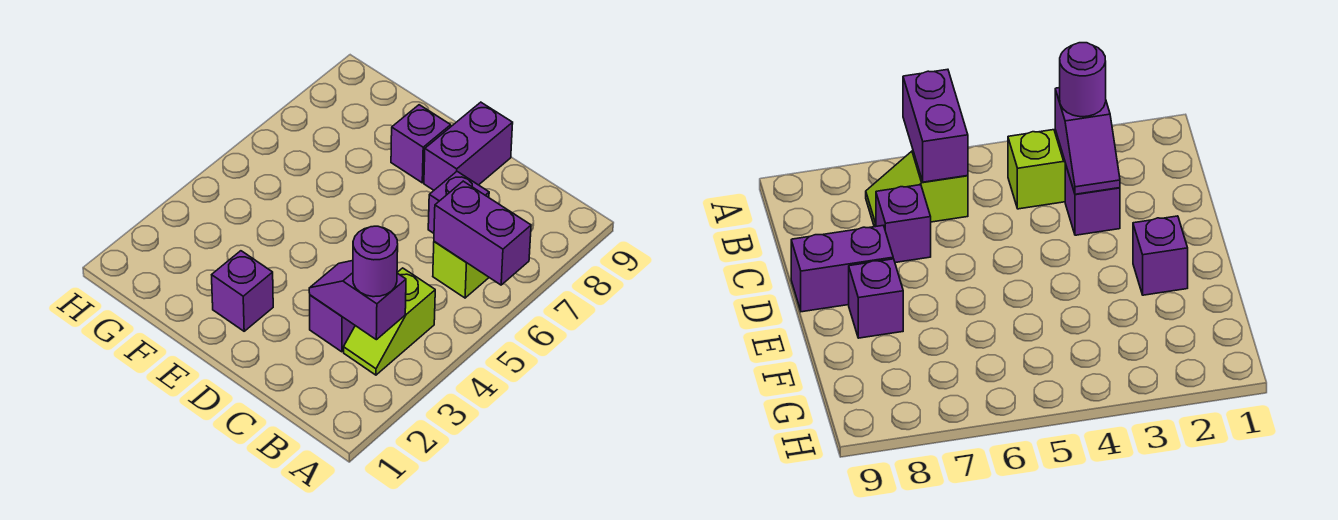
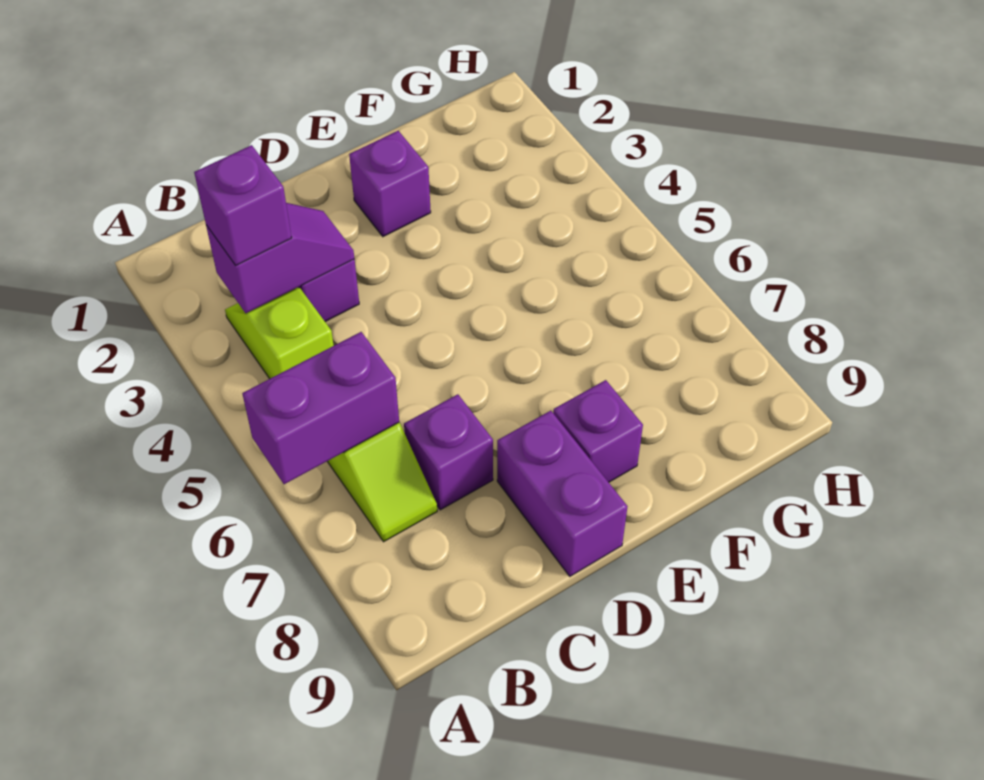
purple round brick B3 level 3 -> purple brick B3 level 3

